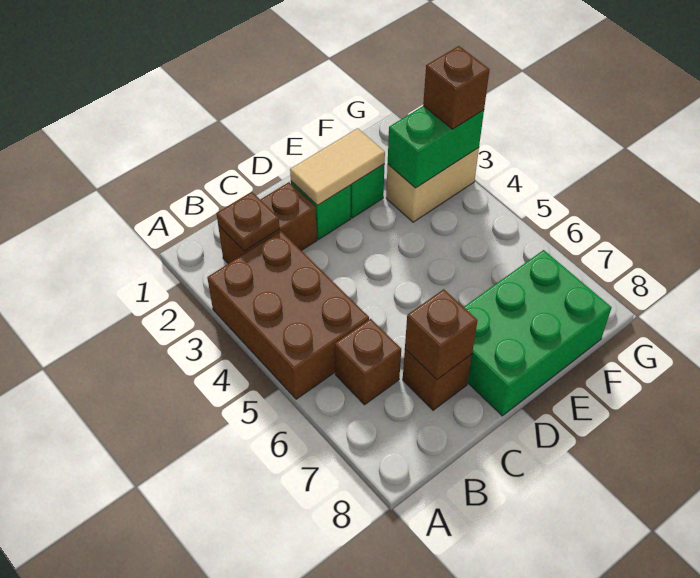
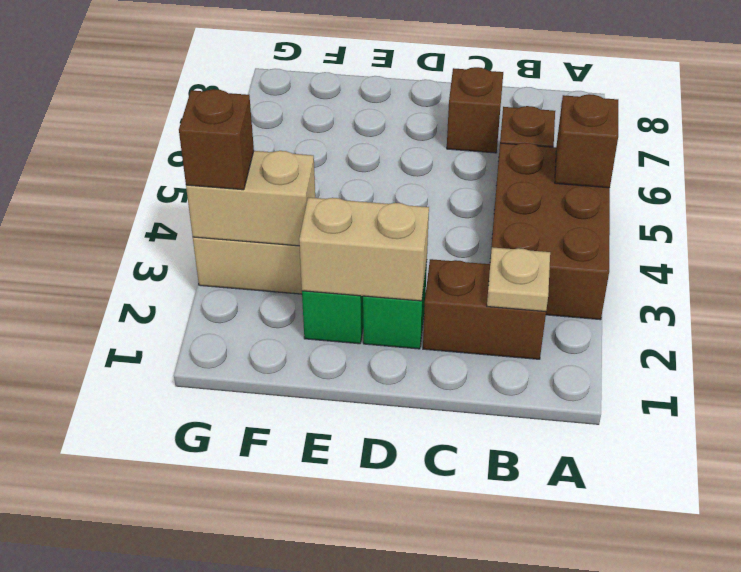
brown plate B2 level 2 -> tan plate B2 level 2
brown brick C7 level 2 -> brown brick A5 level 2
tan tile D2:E2 level 2 -> tan brick D2:E2 level 2
green brick D7:F8 level 1 -> none
green brick F3:G3 level 2 -> tan brick F3:G3 level 2

